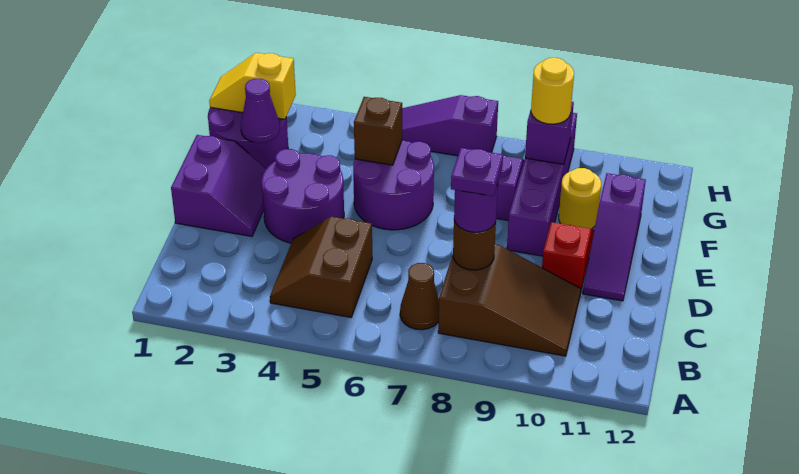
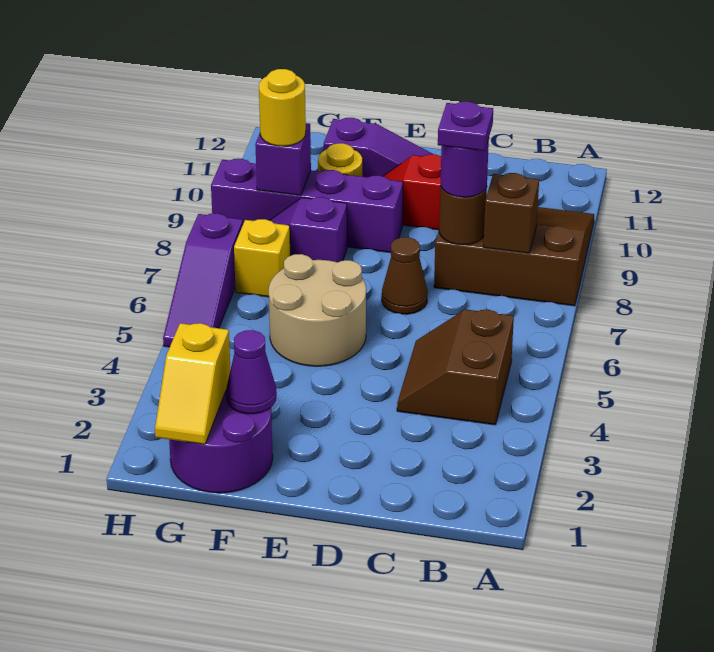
brown slope B4:C5 level 1 top 5 -> brown slope B4:C5 level 1 top B
brown cone B7 level 1 -> brown cone D7 level 1
brown slope B8:C10 level 1 top 8 -> brown slope A8:C10 level 1 top 8
purple slope D1:E2 level 1 top 1 -> none
purple round brick D3:E4 level 1 -> none
purple round brick E5:F6 level 1 -> tan round brick E5:F6 level 1
brown brick F5 level 2 -> brown brick B8 level 2
none -> yellow brick G7 level 1

